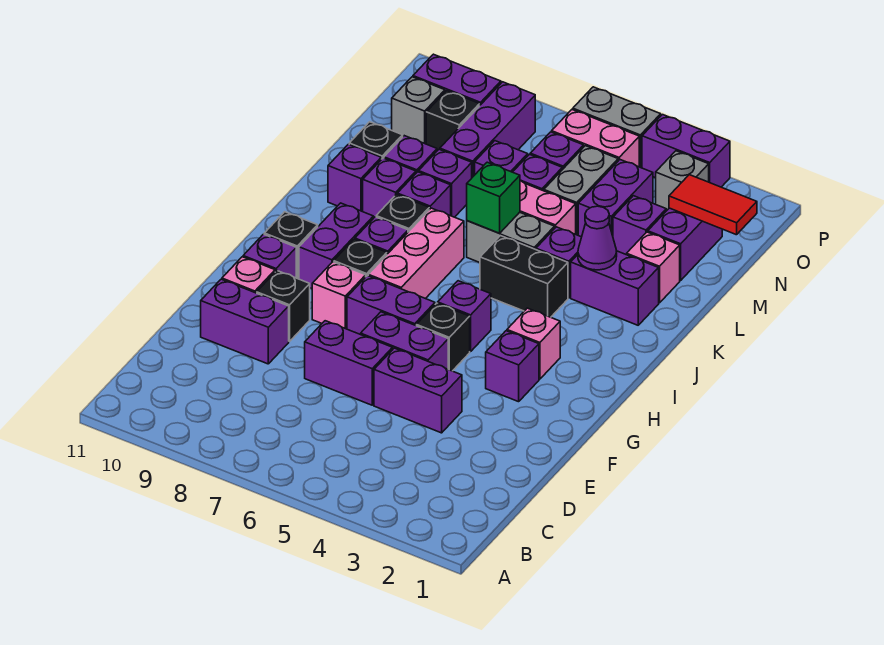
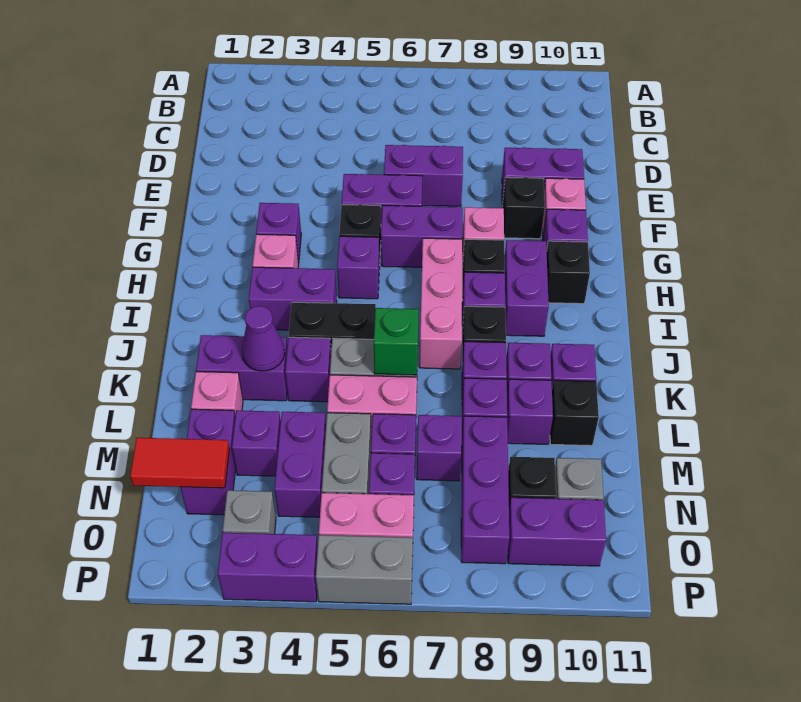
purple brick E4:E5 level 1 -> purple brick I3:I4 level 1

